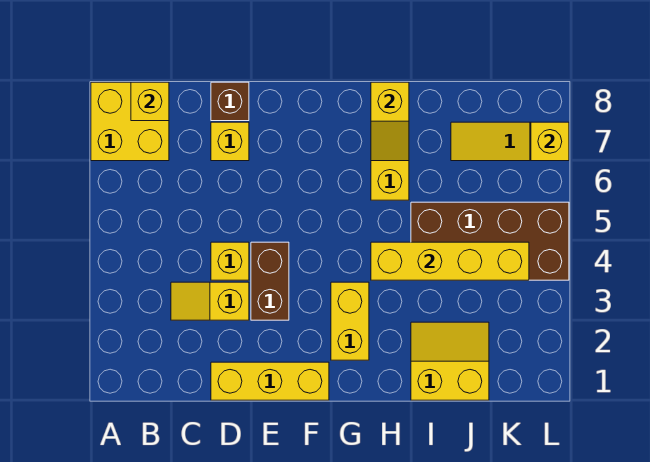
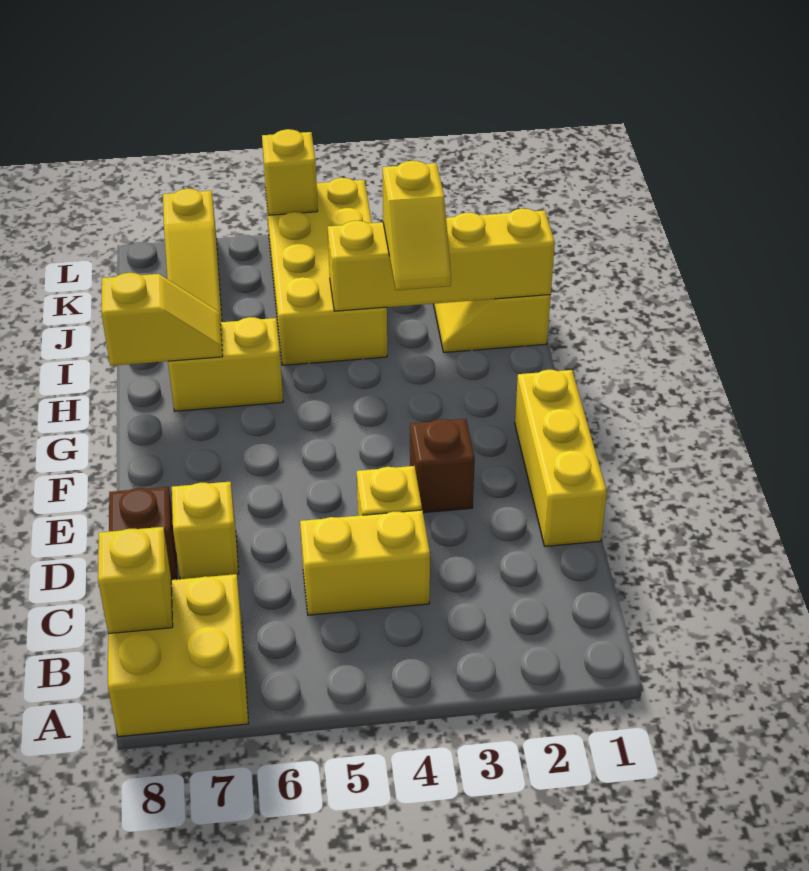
yellow slope C3:D3 level 1 top D -> yellow slope H3:I3 level 3 top I
brown brick E3:E4 level 1 -> brown brick E3 level 1
yellow brick G2:G3 level 1 -> yellow brick C4:C5 level 1
yellow brick H4:K4 level 2 -> yellow brick I1:I4 level 2
brown brick I4:L5 level 1 -> yellow brick I4:L5 level 1
yellow brick L7 level 2 -> yellow brick L5 level 2

